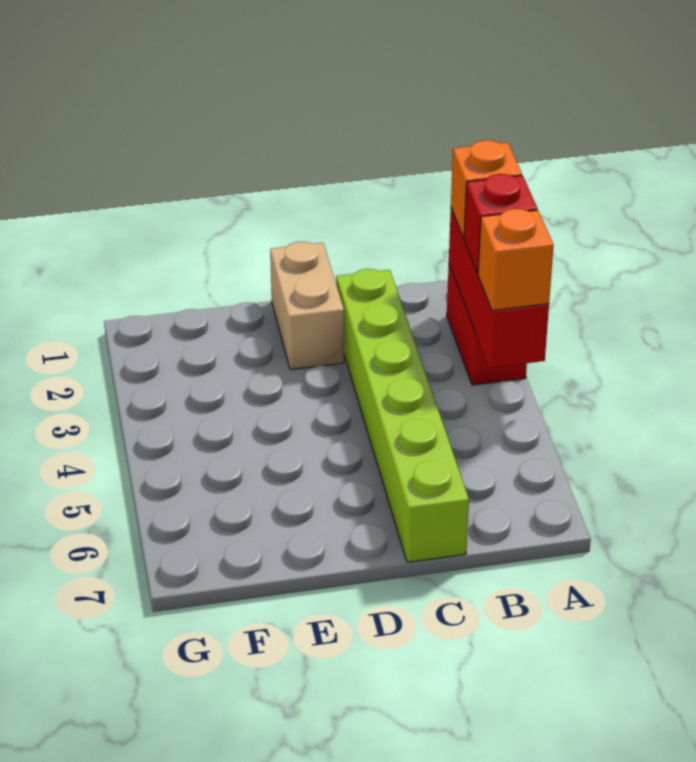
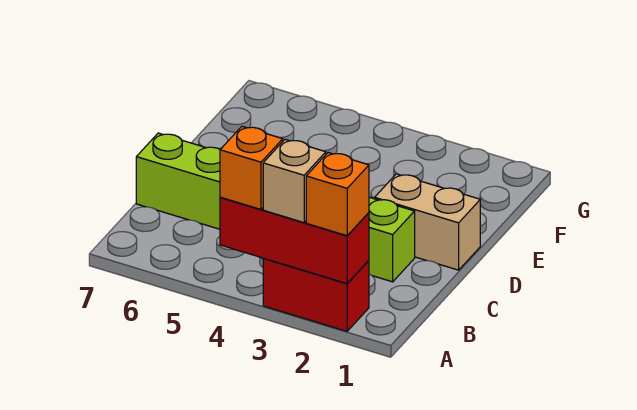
red brick A3 level 3 -> tan brick A3 level 3

